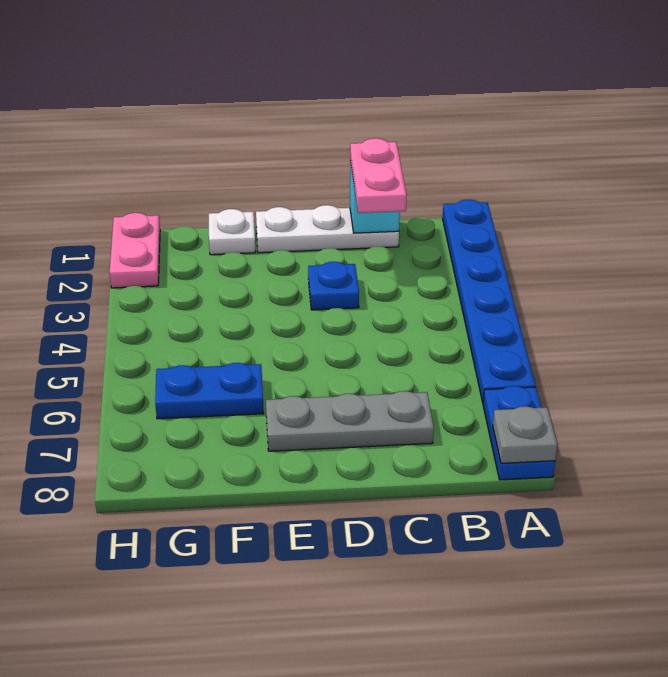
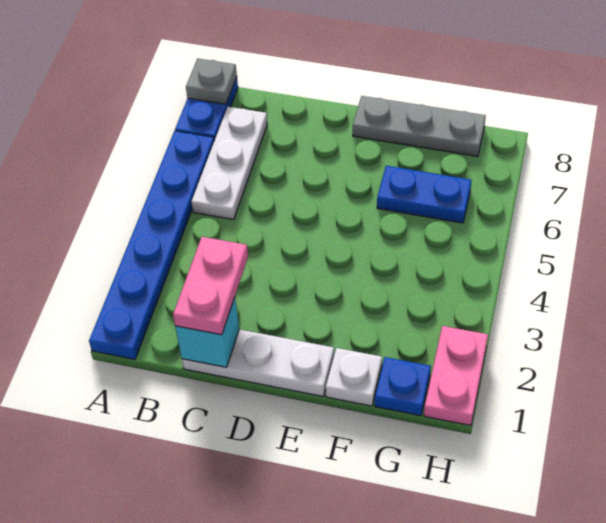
none -> white plate B5:B7 level 1
grey plate C7:E7 level 1 -> grey plate E8:G8 level 1
blue plate D3 level 1 -> blue plate G1 level 1

